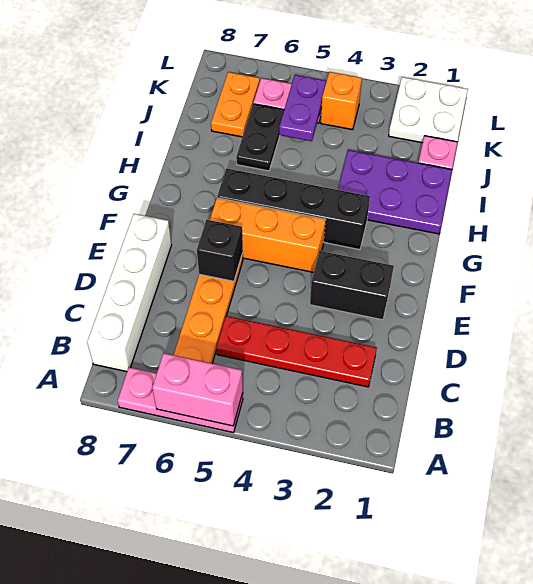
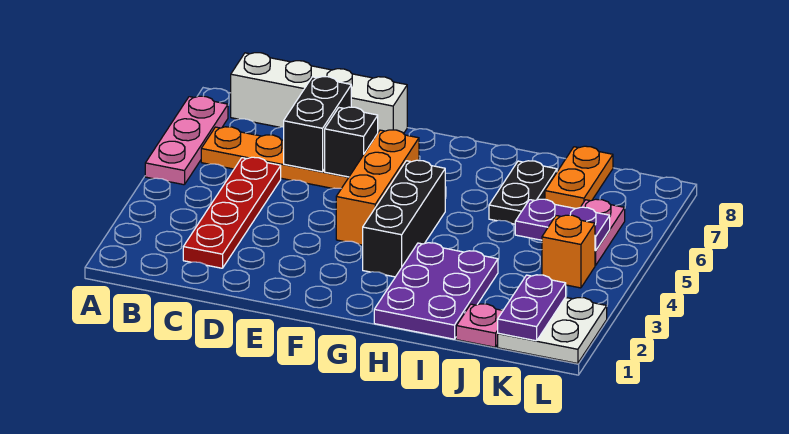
pink brick A5:A6 level 2 -> none
black brick E2:E3 level 1 -> black brick D6:D7 level 2
black brick G3:G6 level 1 -> black brick G3:G5 level 1
black plate I6:J6 level 1 -> black plate I6:I7 level 1
orange plate J7:K7 level 1 -> orange plate J7:J8 level 1
none -> purple plate K1:K2 level 2

